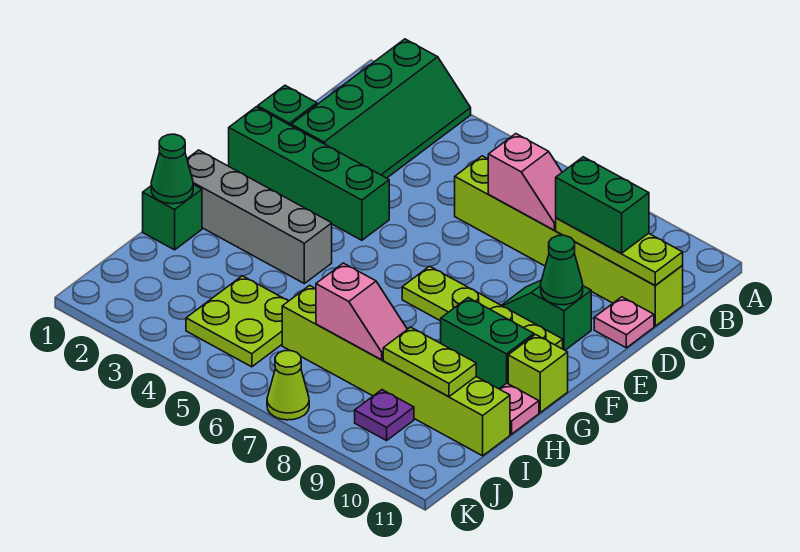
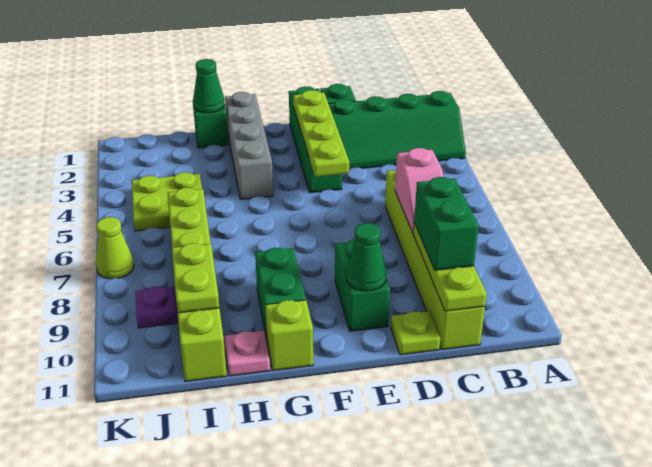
pink plate D11 level 1 -> lime plate D11 level 1
green slope E9:E10 level 1 top 10 -> green brick E9:E10 level 1
lime plate F7:F10 level 1 -> lime plate E2:E5 level 2
pink slope I7:I8 level 2 top 7 -> none

